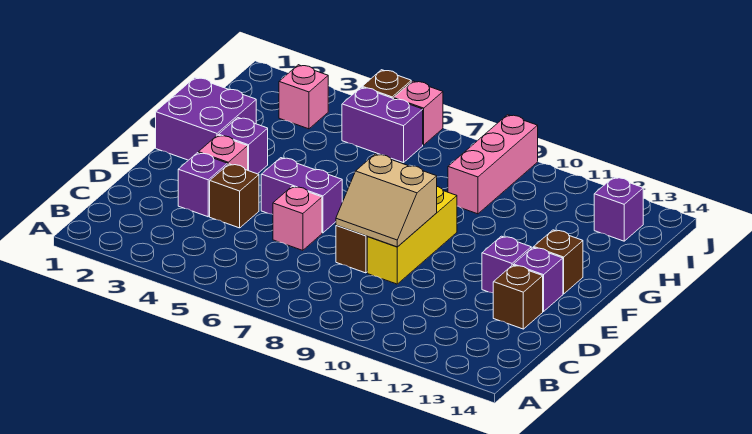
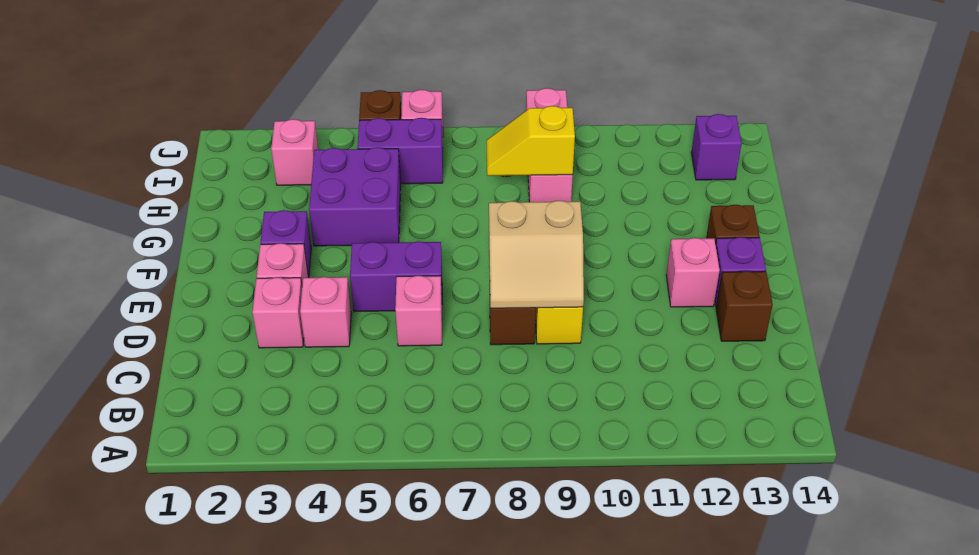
purple brick D3 level 1 -> pink brick D3 level 1
brown brick D4 level 1 -> pink brick D4 level 1
purple brick E12 level 1 -> pink brick E12 level 1
purple brick F1:G2 level 1 -> purple brick G4:H5 level 1
none -> yellow slope H8:H9 level 2 top 9

